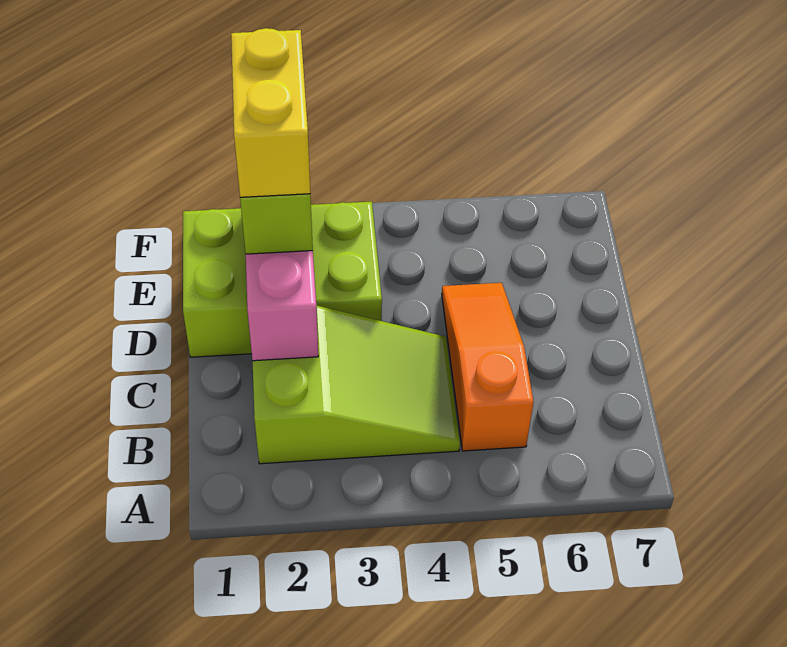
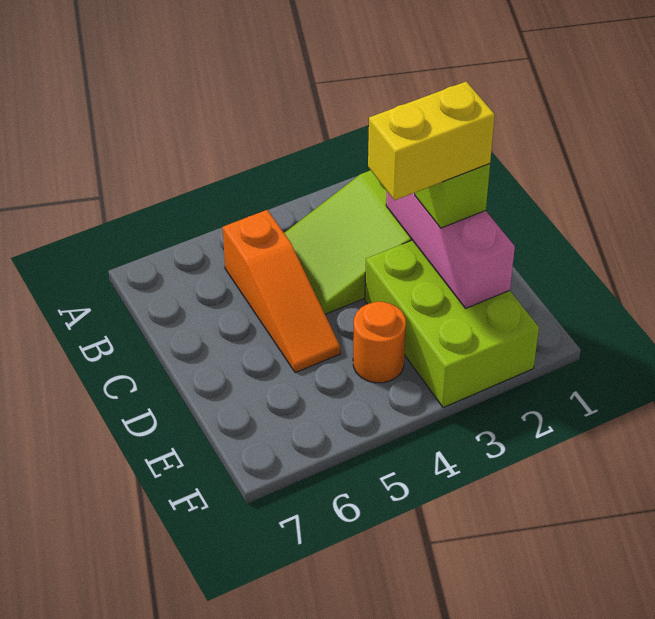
lime brick D1:E3 level 1 -> lime brick D2:F3 level 1
yellow brick D2:E2 level 4 -> yellow brick D2:D3 level 4
none -> orange round brick E4 level 1

